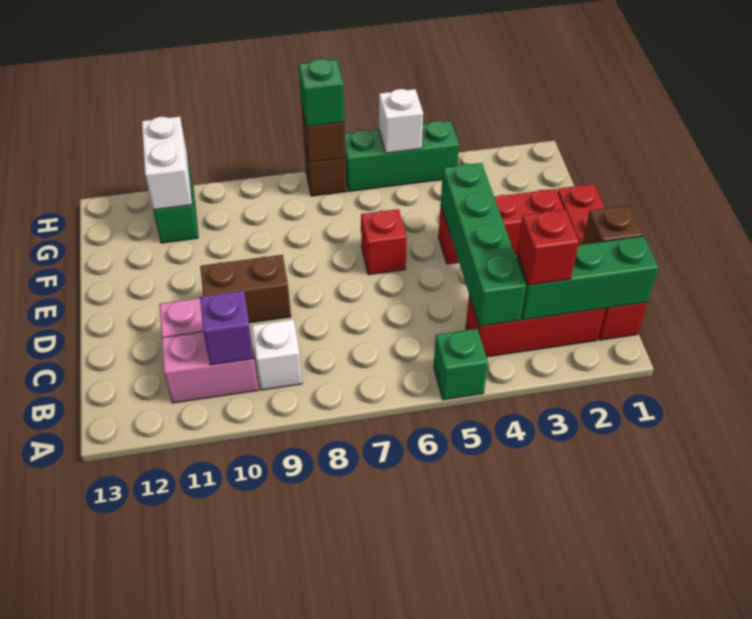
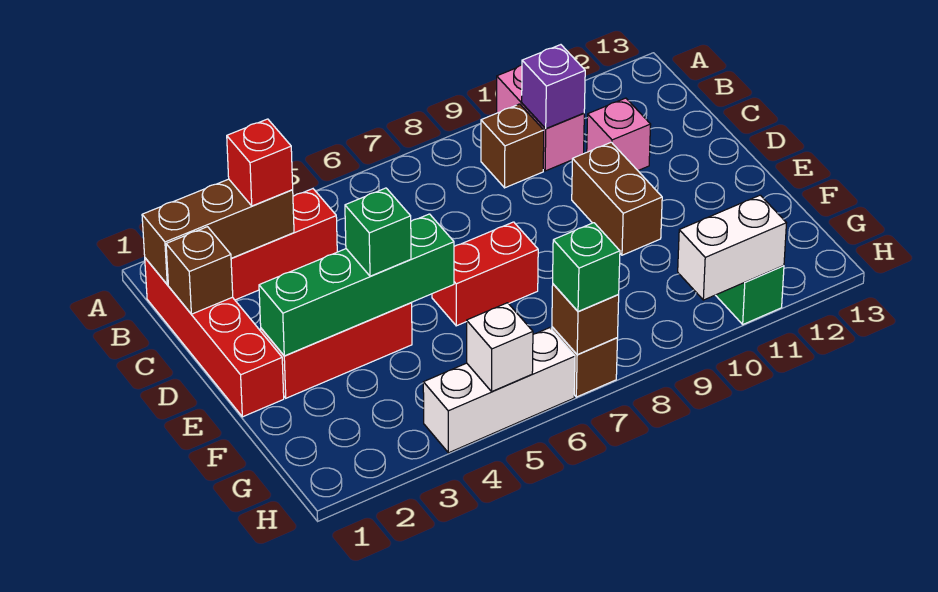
green brick A5 level 1 -> green brick E4 level 3
green brick B1:B3 level 2 -> brown brick B1:B3 level 2
green brick B4:E4 level 2 -> green brick E2:E5 level 2
white brick B9 level 1 -> brown brick B9 level 1
pink brick B10:B11 level 1 -> pink brick A10:B10 level 1
brown brick D9:D10 level 1 -> brown brick D10:E10 level 1
red brick E6 level 1 -> red brick E6:E7 level 1
white brick G11:H11 level 2 -> white brick H10:H11 level 2
green brick H4:H6 level 1 -> white brick H4:H6 level 1

